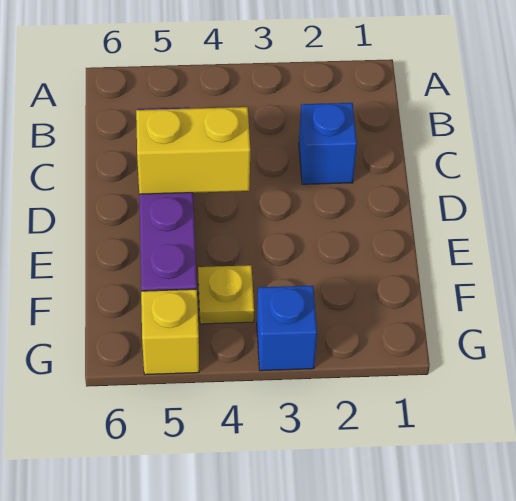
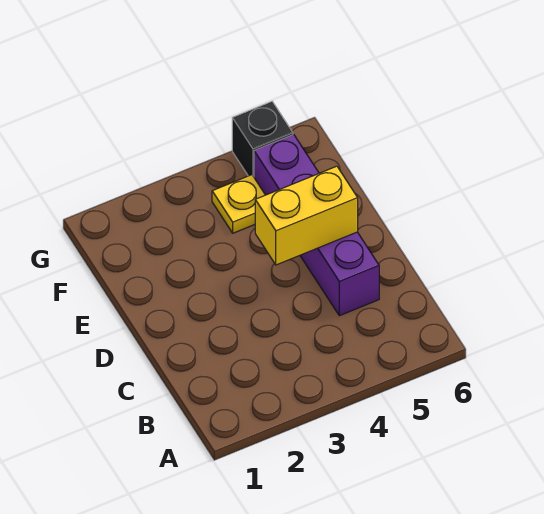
blue brick C2 level 1 -> none
blue brick G3 level 1 -> none
yellow brick G5 level 1 -> black brick G5 level 1

